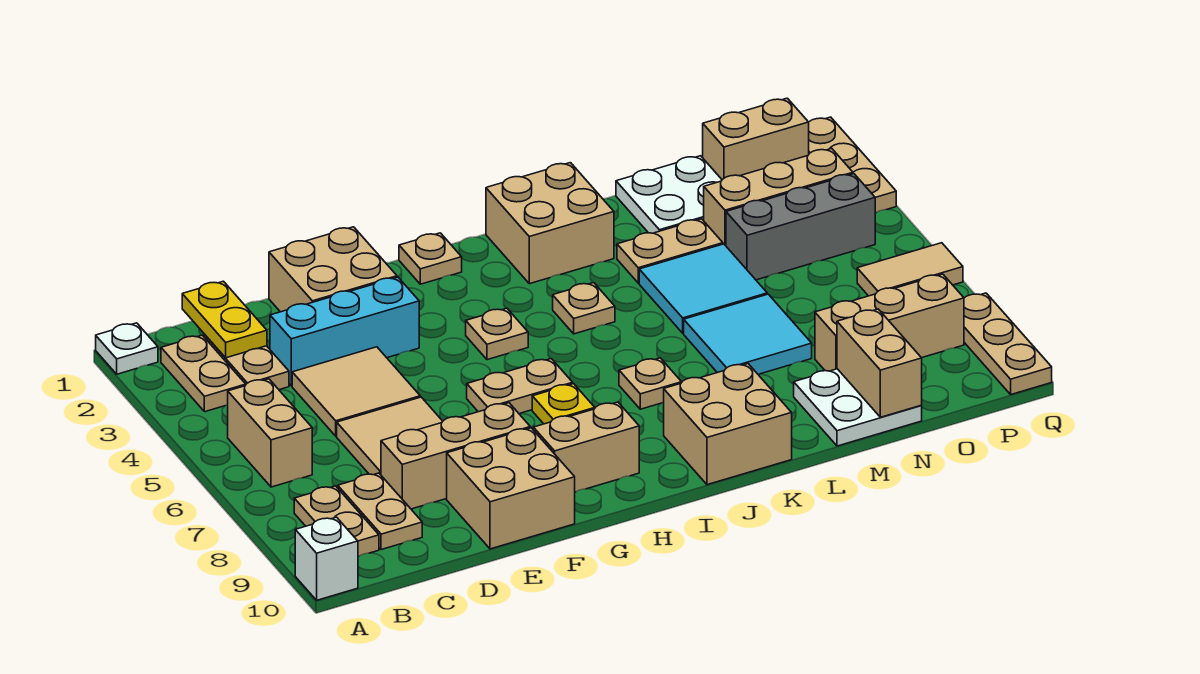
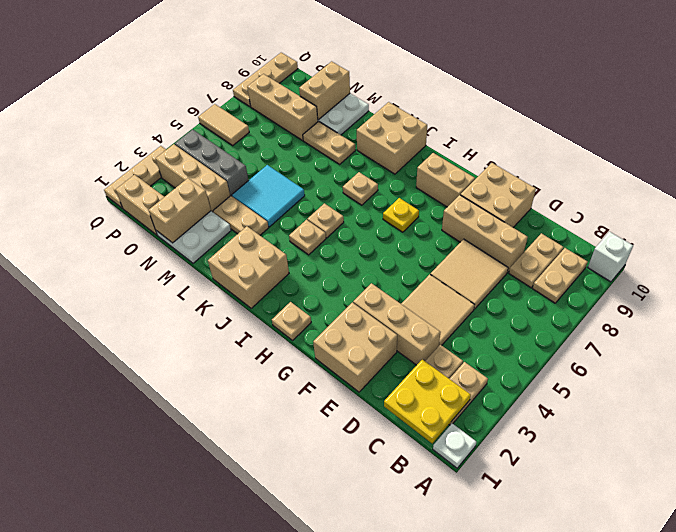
tan brick B5:B6 level 1 -> tan brick N1:N2 level 2
yellow plate C1:C2 level 2 -> yellow plate B1:C2 level 2
cyan brick D3:F3 level 1 -> tan brick D3:F3 level 1
tan plate G6:H6 level 1 -> tan plate L8:M8 level 1
tan plate H4 level 1 -> tan plate J5 level 1
cyan tile L6:M7 level 1 -> none

